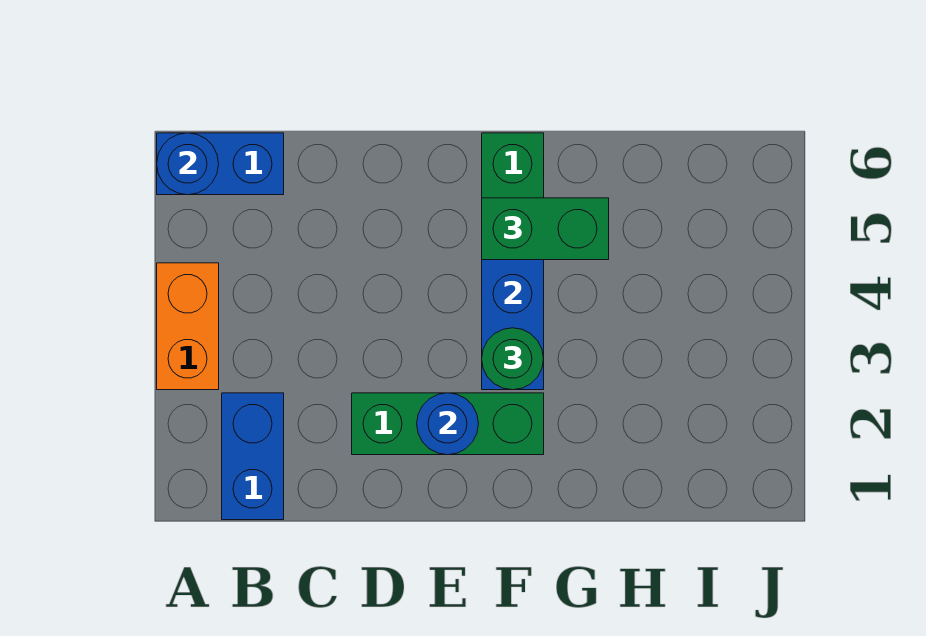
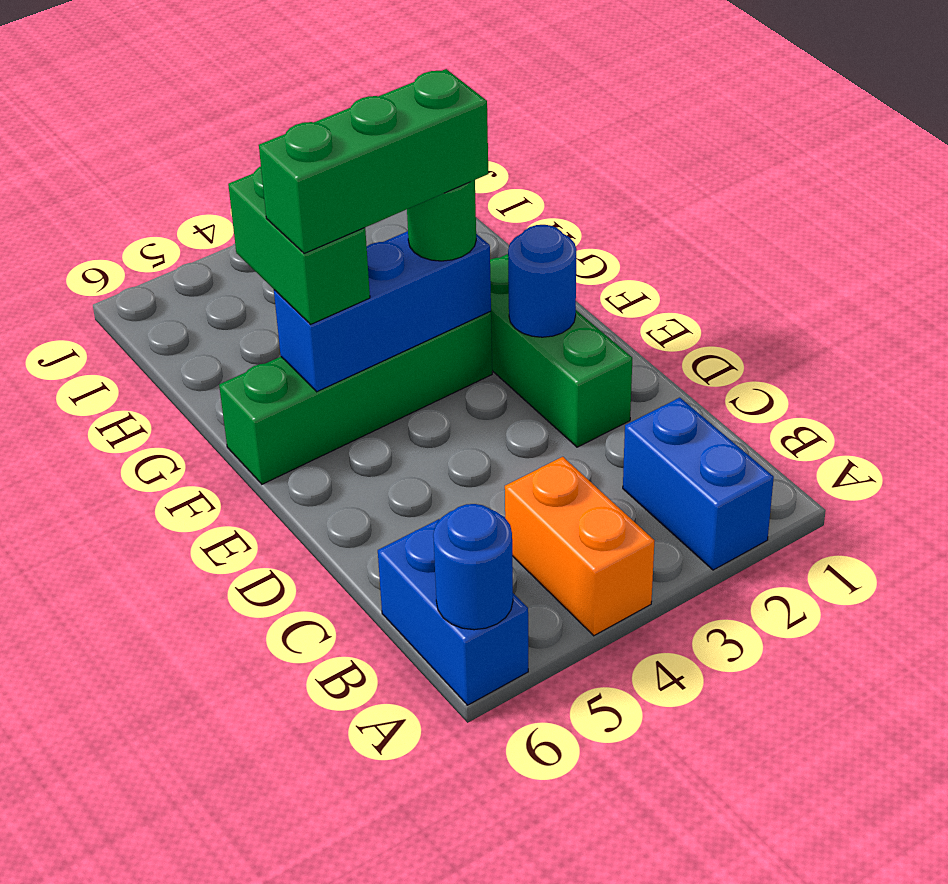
orange brick A3:A4 level 1 -> orange brick A4:B4 level 1
blue brick B1:B2 level 1 -> blue brick A2:B2 level 1
none -> green brick F3:F5 level 4

